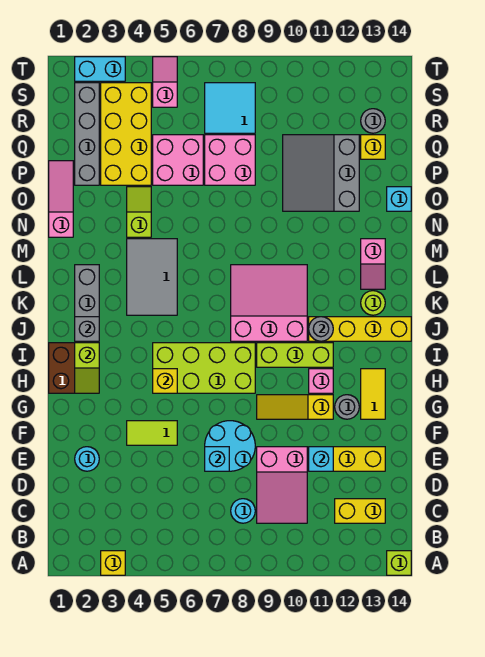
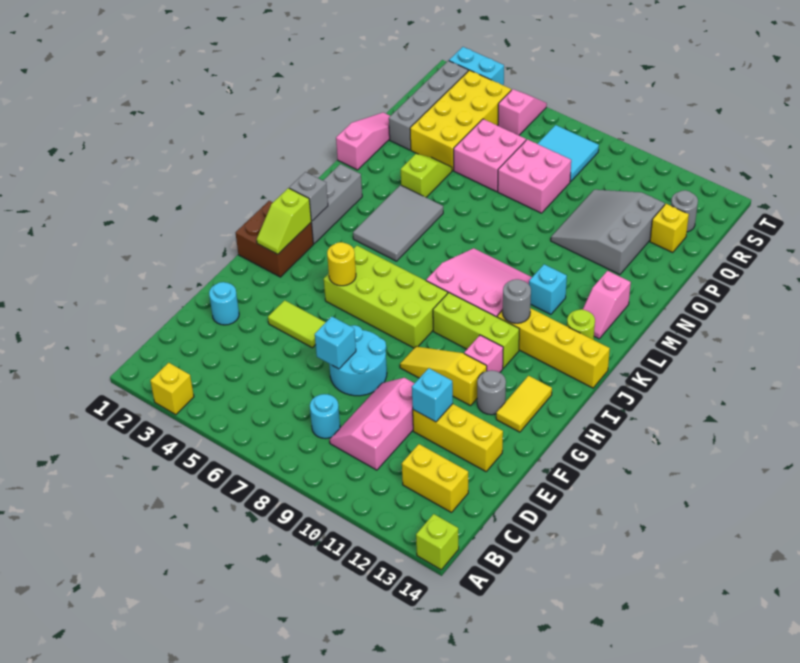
pink slope C9:E10 level 1 top E -> pink slope C9:E10 level 1 top 10
yellow brick H5 level 2 -> yellow round brick H5 level 2
cyan brick O14 level 1 -> cyan brick L11 level 1

